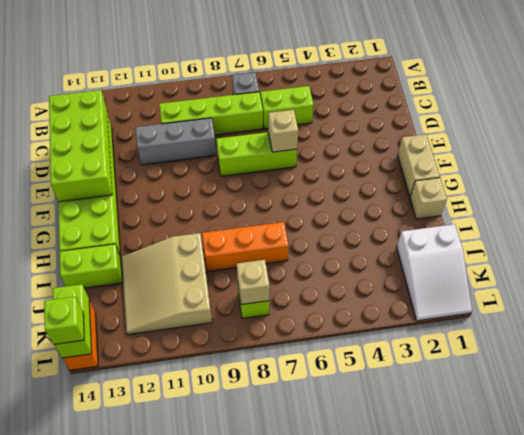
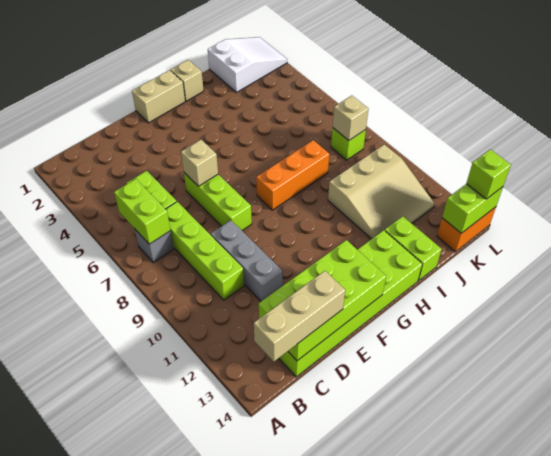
none -> lime brick B6:B7 level 2
none -> tan brick B14:D14 level 3
orange brick I7:I9 level 1 -> orange brick G8:I8 level 1

